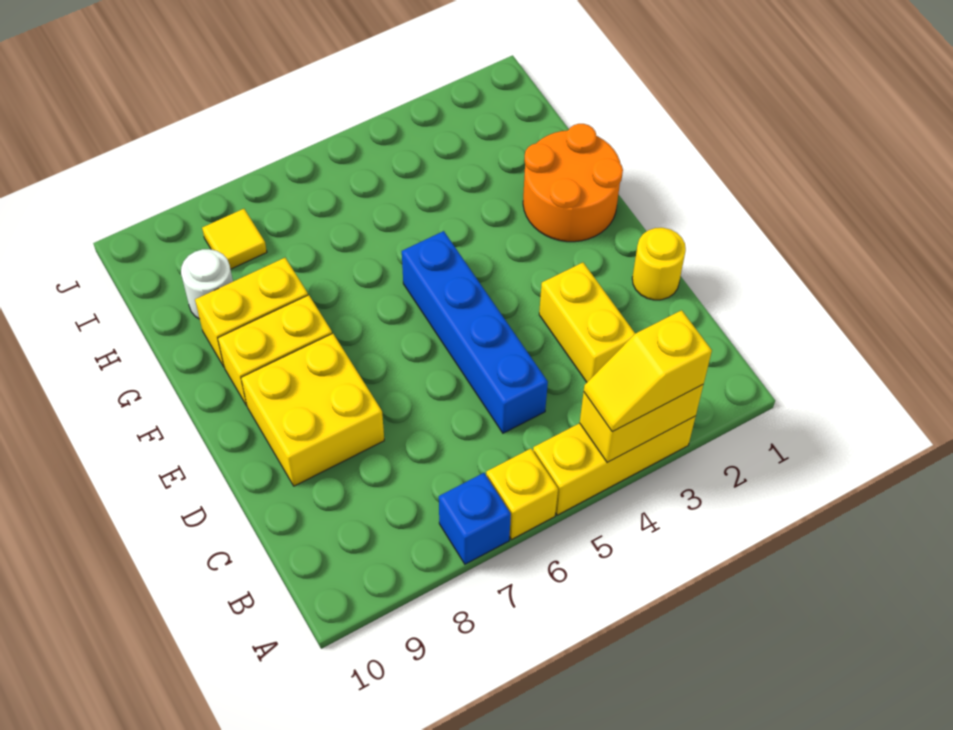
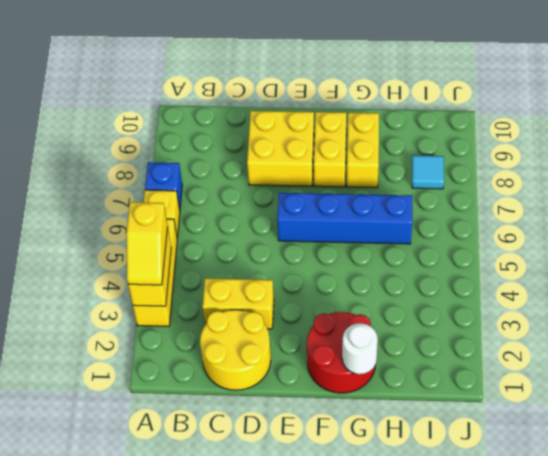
yellow slope A3:A4 level 3 top 3 -> yellow slope A3:A4 level 3 top 4
blue brick C5:F5 level 1 -> blue brick E6:H6 level 1
yellow round brick D1 level 1 -> yellow round brick C1:D2 level 1
orange round brick F1:G2 level 1 -> red round brick F1:G2 level 1
white round brick H9 level 1 -> white round brick G1 level 2
yellow tile I8 level 1 -> cyan tile I8 level 1

